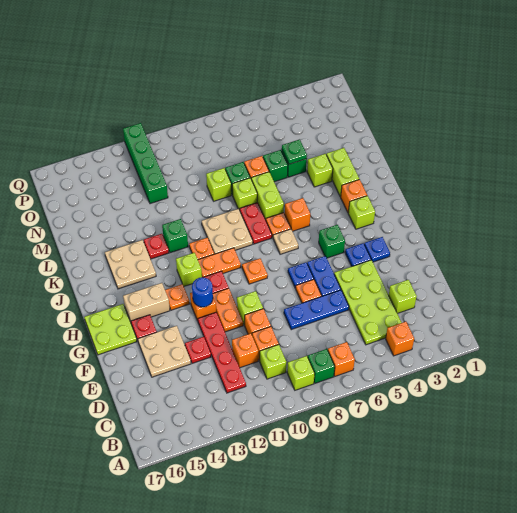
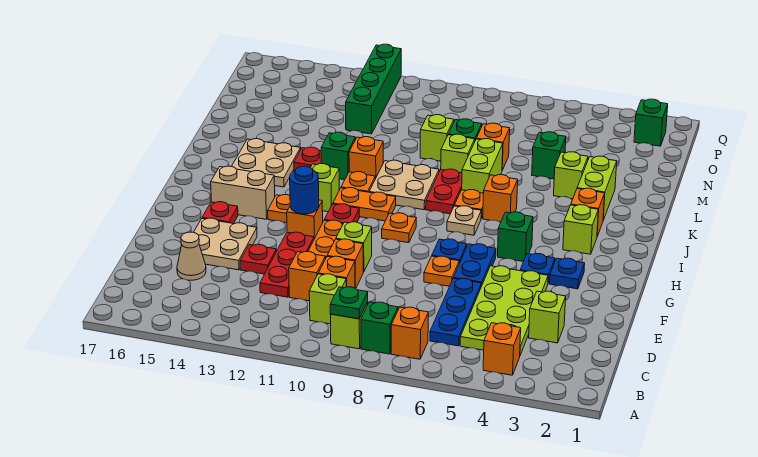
red plate C12:F12 level 1 -> red plate D12:F12 level 1
none -> tan cone D15 level 1
blue plate E6:E8 level 1 -> blue plate C6:E6 level 1
lime plate G16:H17 level 1 -> none
none -> orange brick K11 level 1
green plate M5 level 2 -> green plate B9 level 2
green brick M6 level 1 -> green brick P2 level 1

